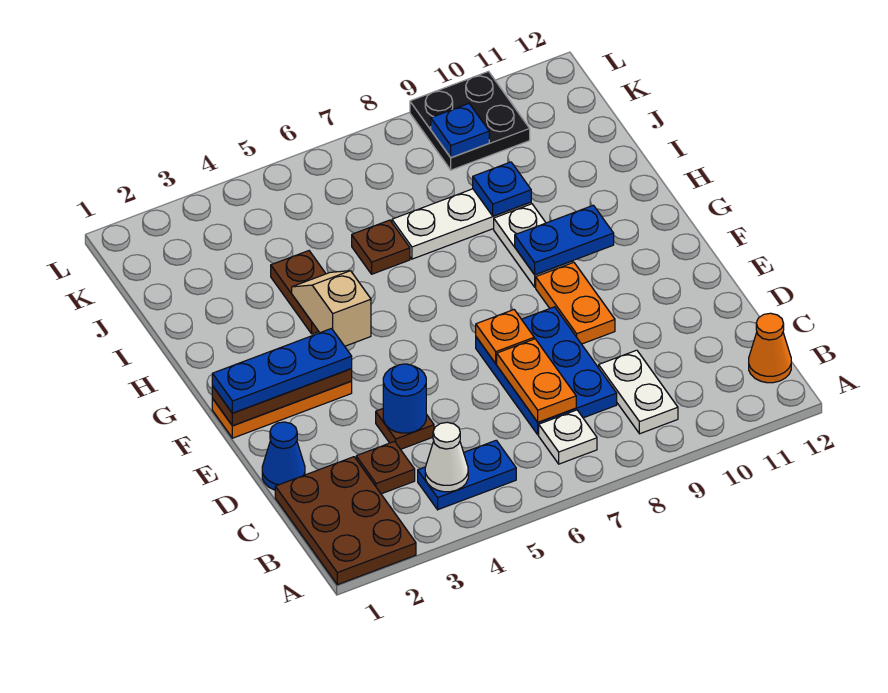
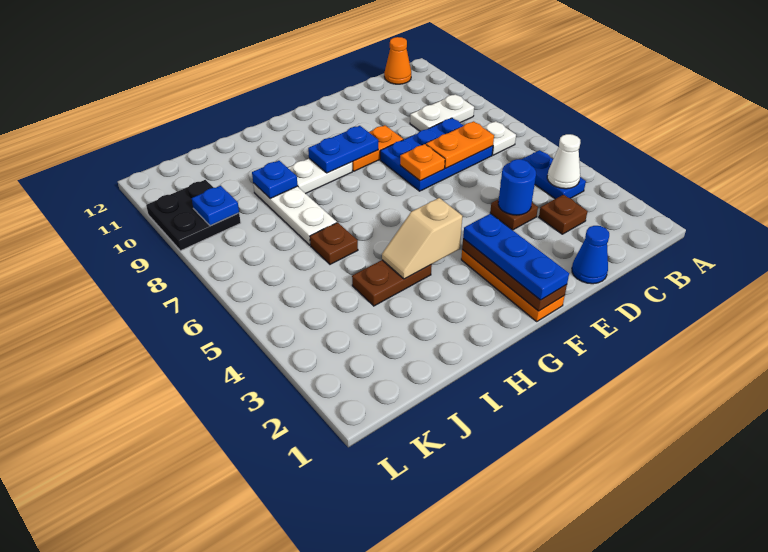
brown plate A1:C2 level 1 -> none
blue plate G9:G10 level 2 -> blue plate F9:G9 level 2

